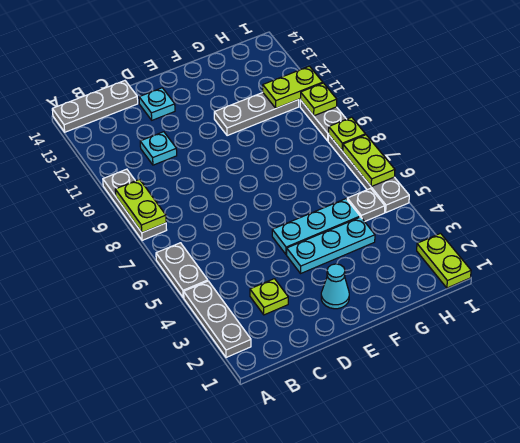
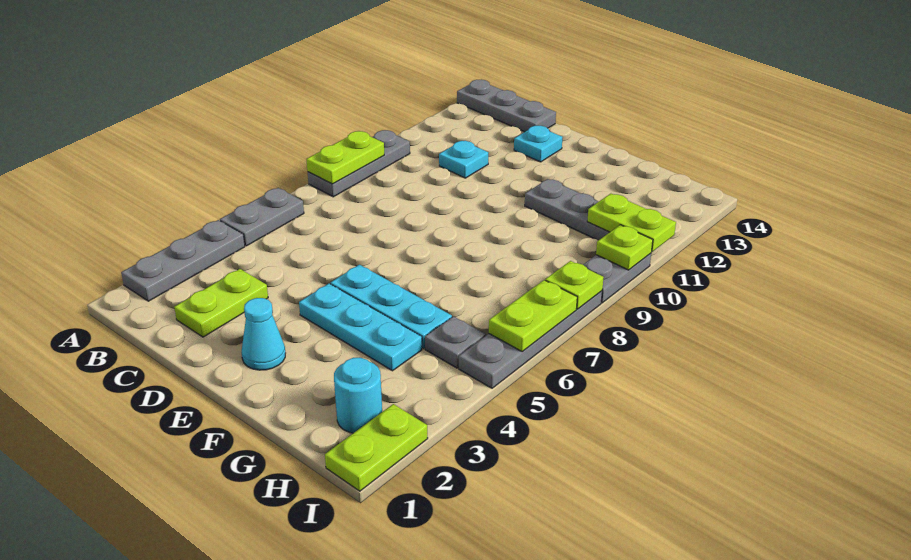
lime plate C3 level 1 -> lime plate C2:C3 level 1
none -> cyan round brick H2 level 1

